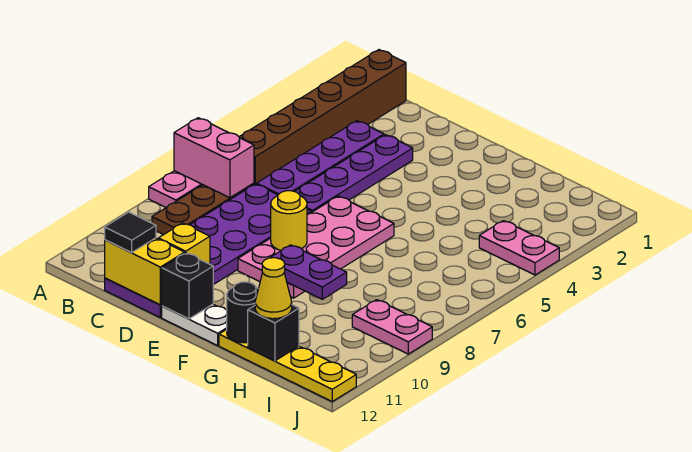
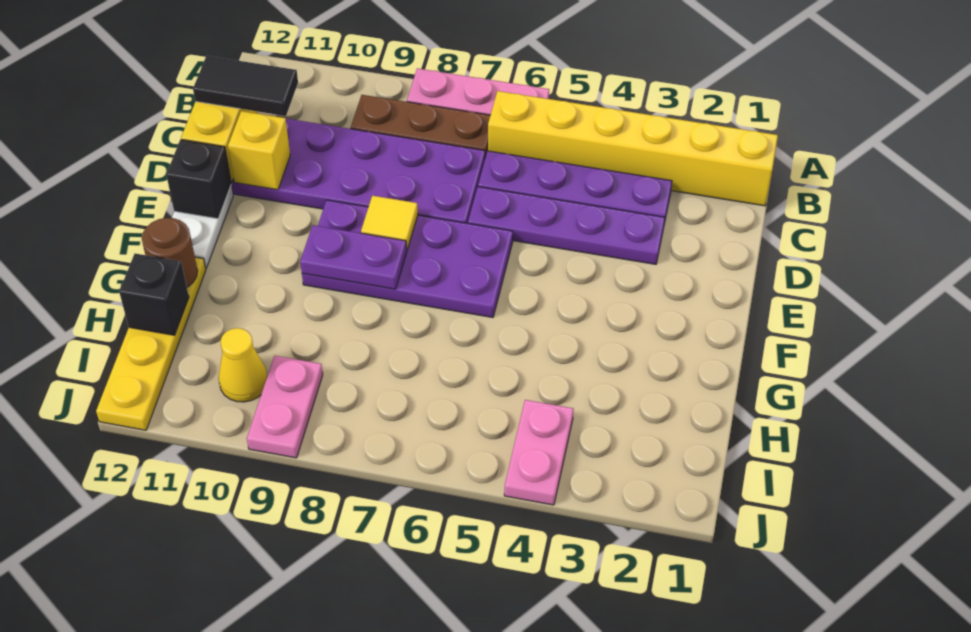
pink brick A7:B7 level 2 -> none
brown brick B1:B6 level 1 -> yellow brick B1:B6 level 1
black tile C12 level 3 -> black tile C11:C12 level 3
pink plate E6:F9 level 1 -> purple plate E6:F9 level 1
yellow round brick E8 level 2 -> yellow tile E8 level 2
purple plate F9:G9 level 2 -> purple plate F8:F9 level 2
black round brick G12 level 2 -> brown round brick G12 level 2
yellow cone H12 level 3 -> yellow cone I10 level 1

